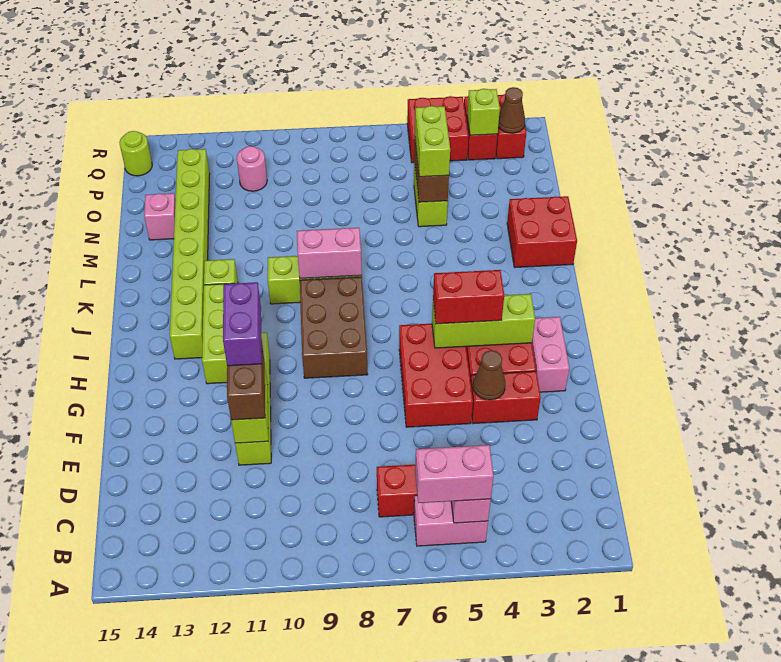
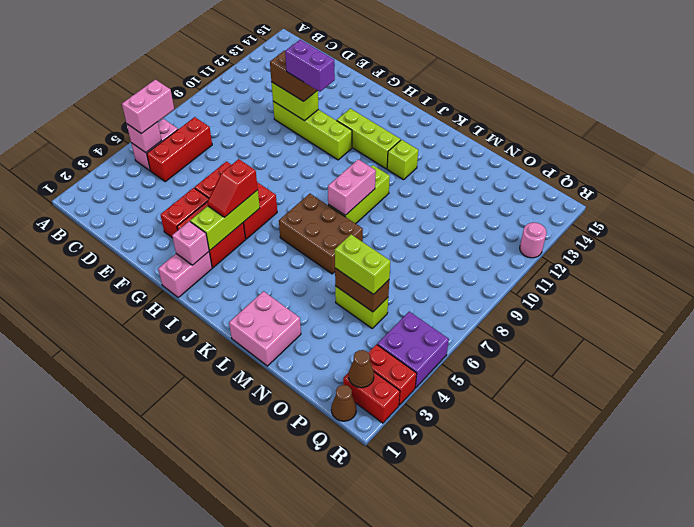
brown cone F4 level 2 -> brown cone Q1 level 1
pink brick G2:H2 level 1 -> pink brick H1:H2 level 1
red brick H4:H5 level 3 -> red slope H4:H5 level 3 top 5
brown brick H8:J9 level 1 -> brown brick J6:L7 level 1
lime brick I13:P13 level 1 -> none
red brick L1:M2 level 1 -> pink brick L1:M2 level 1
pink brick N14 level 1 -> pink brick H2 level 2
pink round brick P11 level 1 -> pink round brick R12 level 1
lime brick Q3 level 2 -> none
red brick Q4:R5 level 1 -> purple brick Q4:R5 level 1
lime round brick Q15 level 1 -> none

